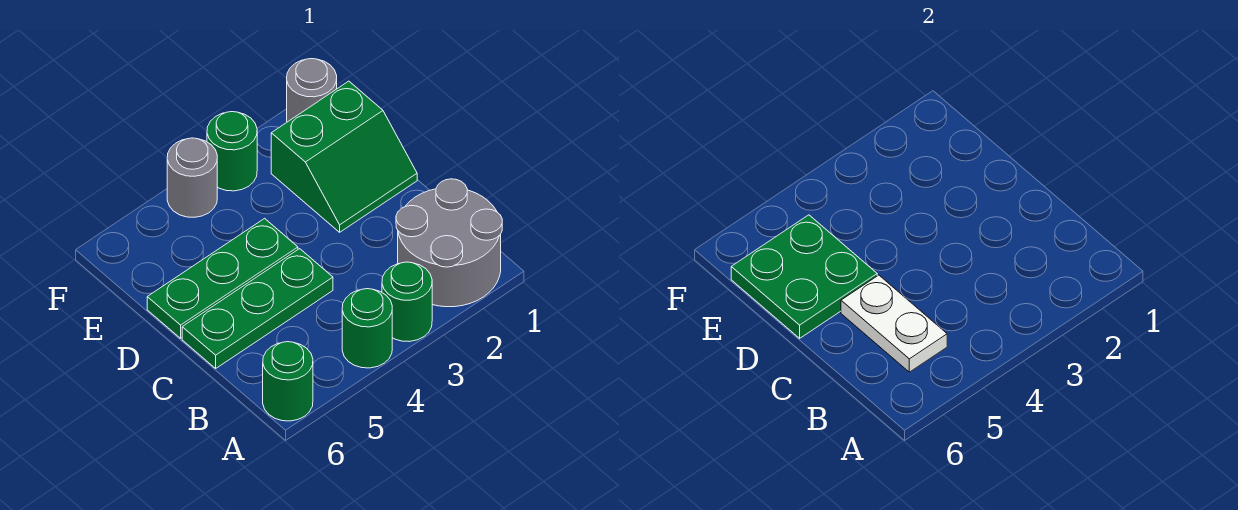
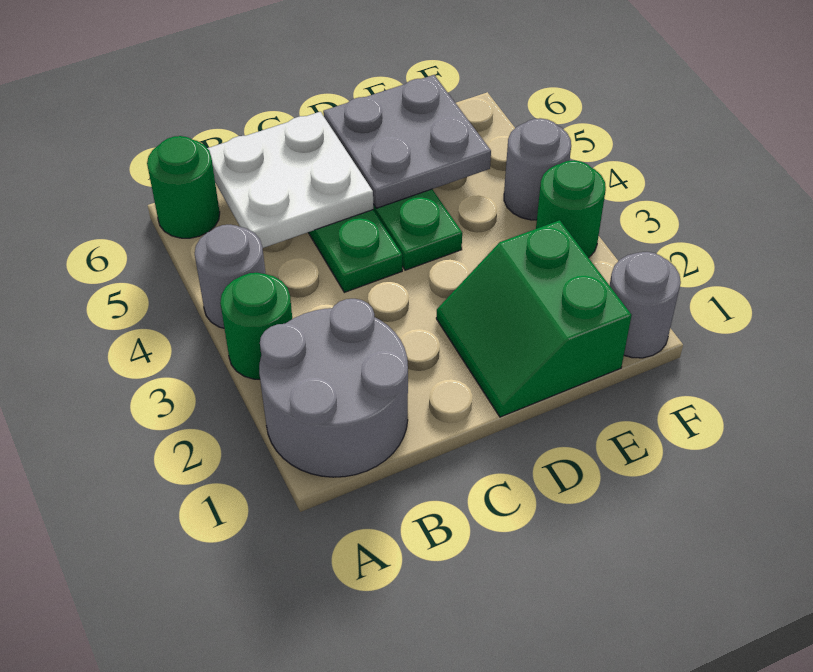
green round brick A4 level 1 -> grey round brick A4 level 1
white plate B5:C5 level 2 -> white plate B5:C6 level 2
green plate D5:E6 level 2 -> grey plate D5:E6 level 2

